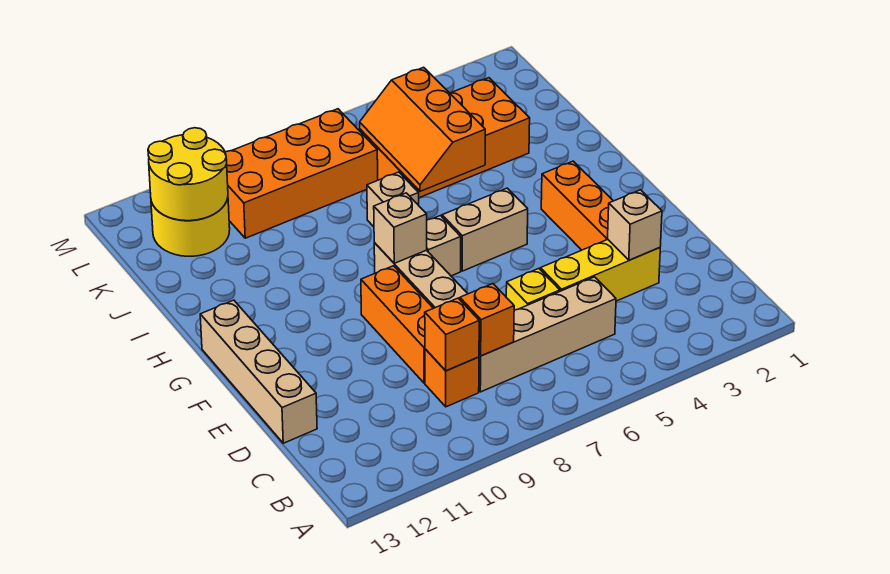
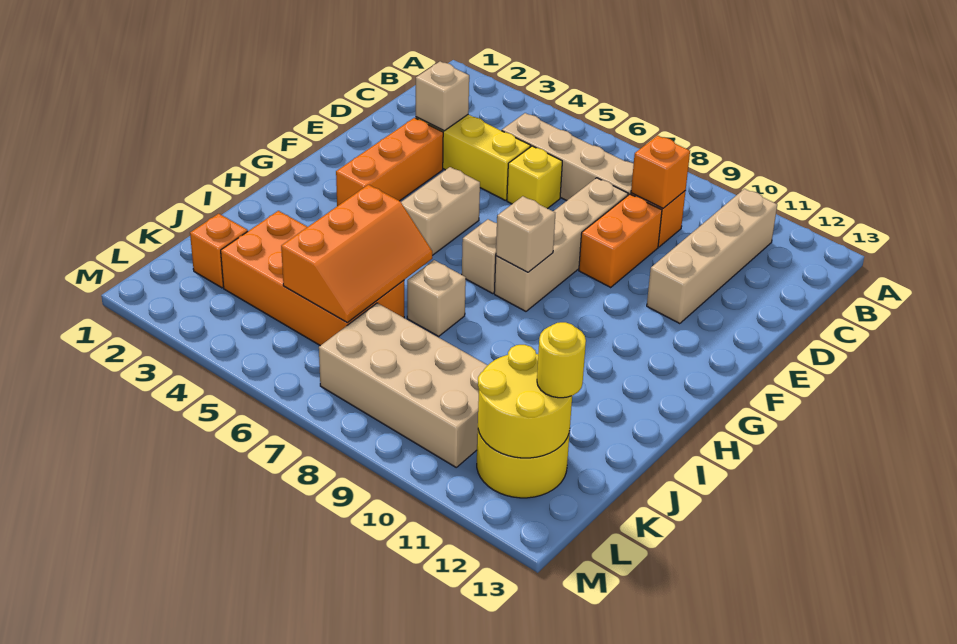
orange brick C8 level 2 -> orange brick K2 level 1
orange brick D9:F9 level 1 -> orange brick D9:E9 level 1
tan brick D13:G13 level 1 -> tan brick B11:E11 level 1
tan brick G5:G6 level 1 -> tan brick F5:G5 level 1
orange brick K7:L10 level 1 -> tan brick K7:L10 level 1
none -> yellow round brick K12 level 3

